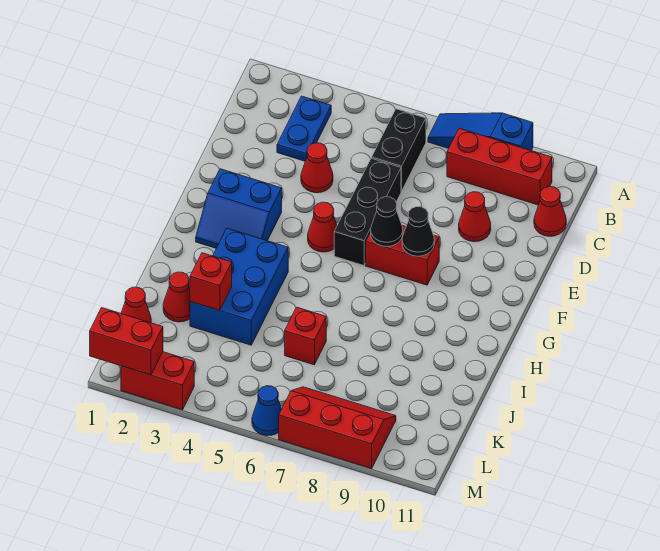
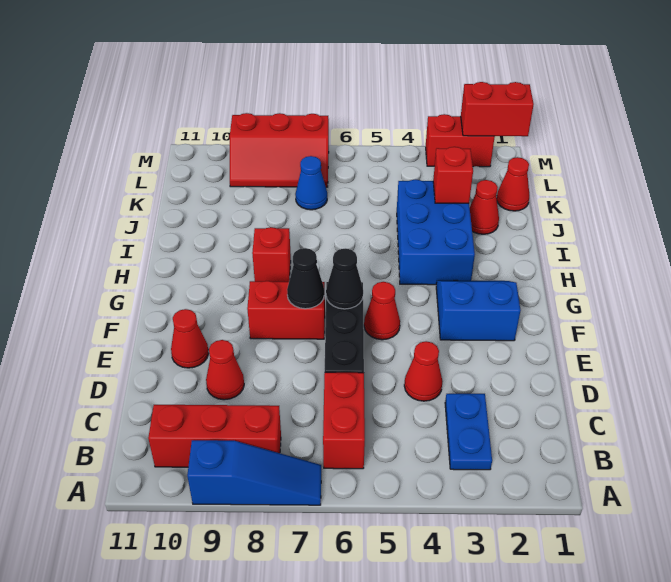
black brick B6:C6 level 1 -> red brick B6:C6 level 1
red cone C11 level 1 -> red cone E10 level 1
black cone F8 level 2 -> black cone F6 level 2
red brick J6 level 1 -> red brick H8 level 1
blue cone M6 level 1 -> blue cone K7 level 1

